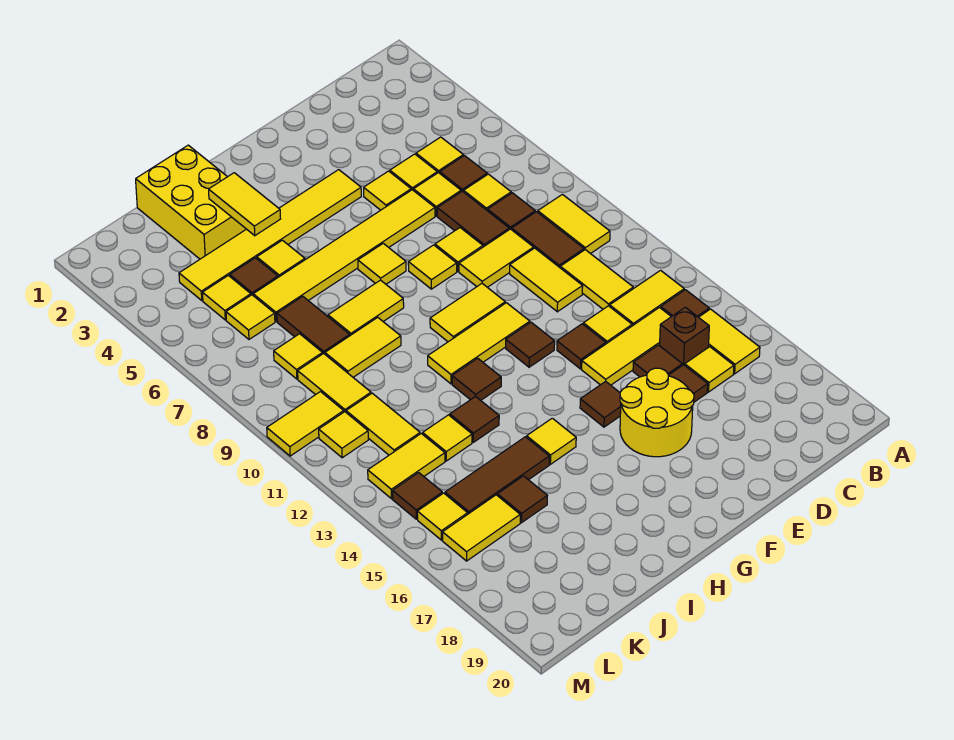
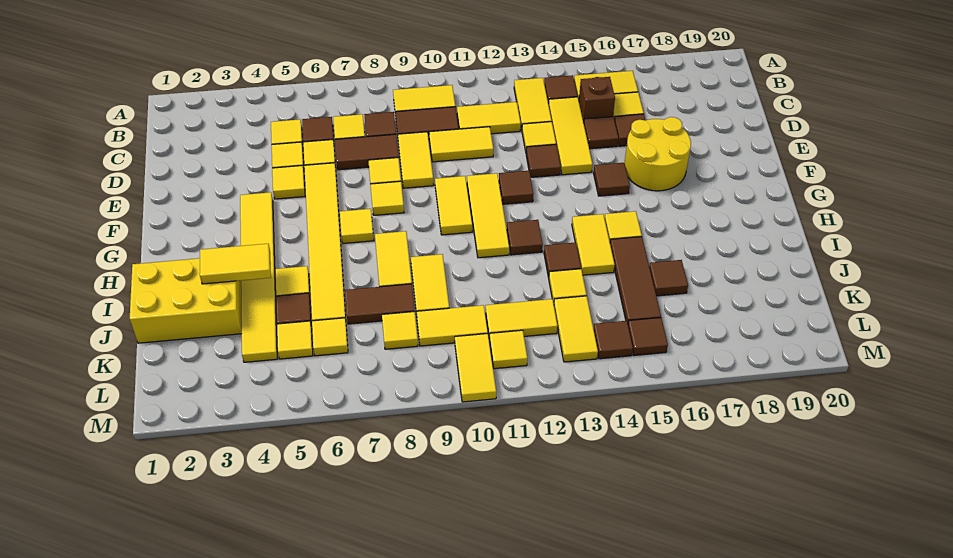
yellow tile K16:L16 level 1 -> yellow tile H14:I14 level 1
yellow tile L15 level 1 -> brown tile L15 level 1

